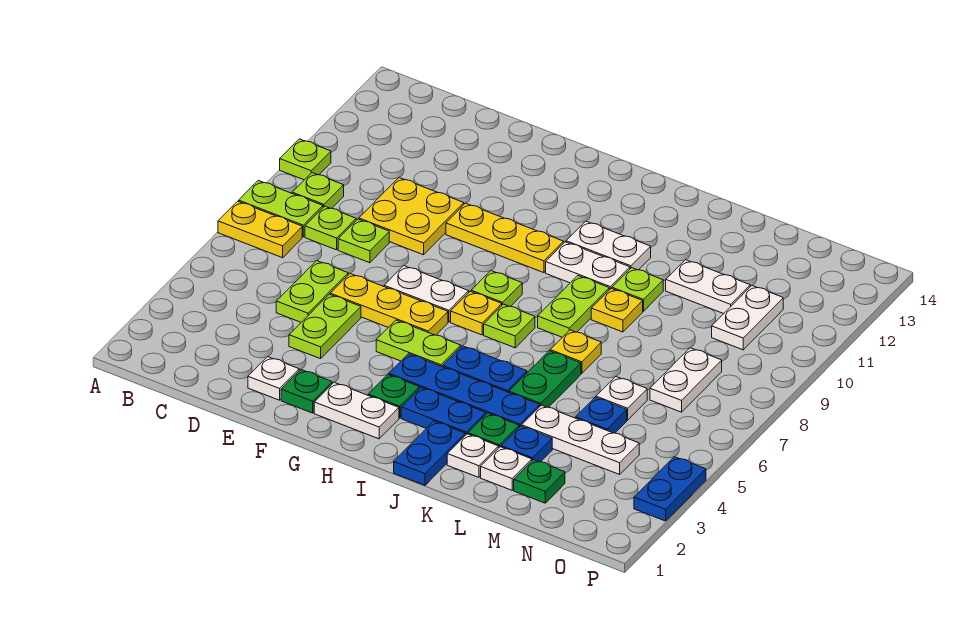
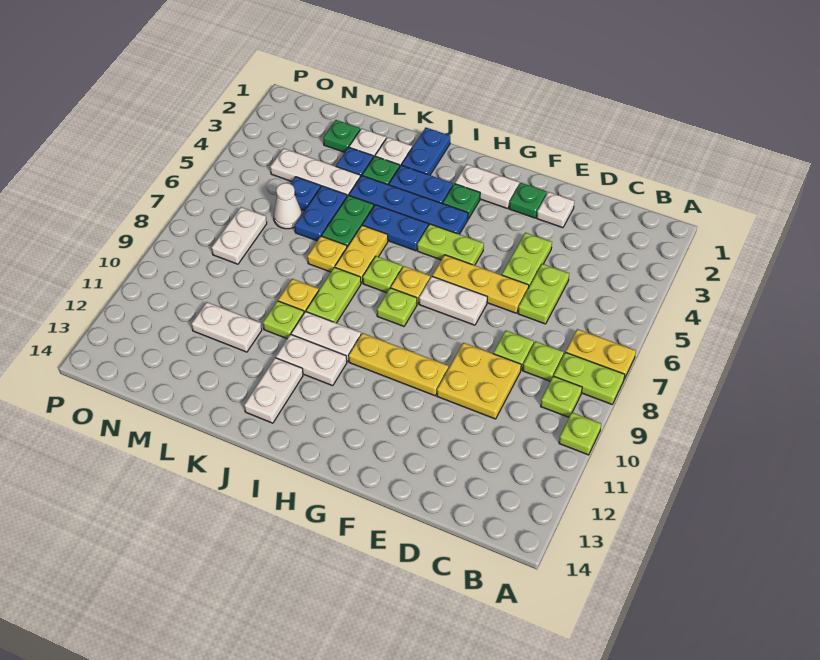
none -> yellow plate J6:J7 level 1
white plate M6 level 1 -> white cone M6 level 1
white plate N10:N11 level 1 -> white plate J12:J13 level 1
blue plate P3:P4 level 1 -> blue plate L5:L6 level 1

